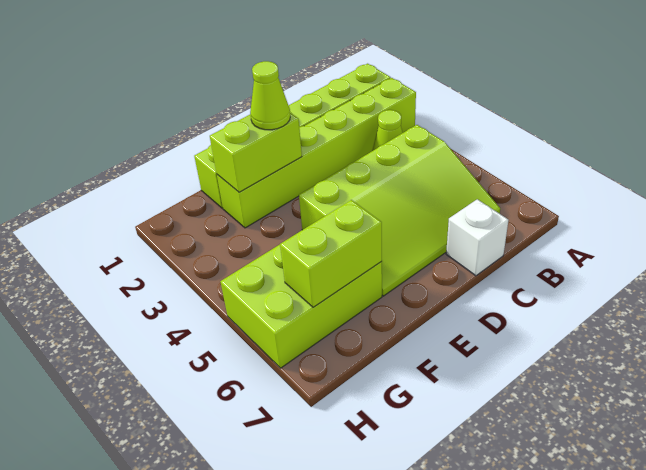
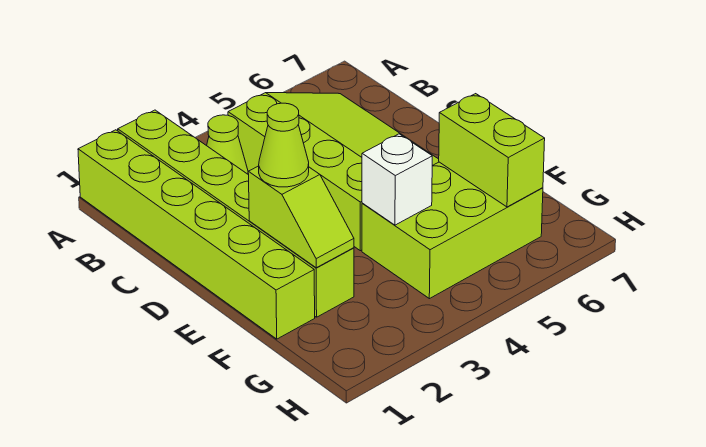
white brick C7 level 1 -> white brick F4 level 2
lime brick E2:F2 level 2 -> lime slope E2:F2 level 2 top E
lime brick F5:H6 level 1 -> lime brick F4:G6 level 1

